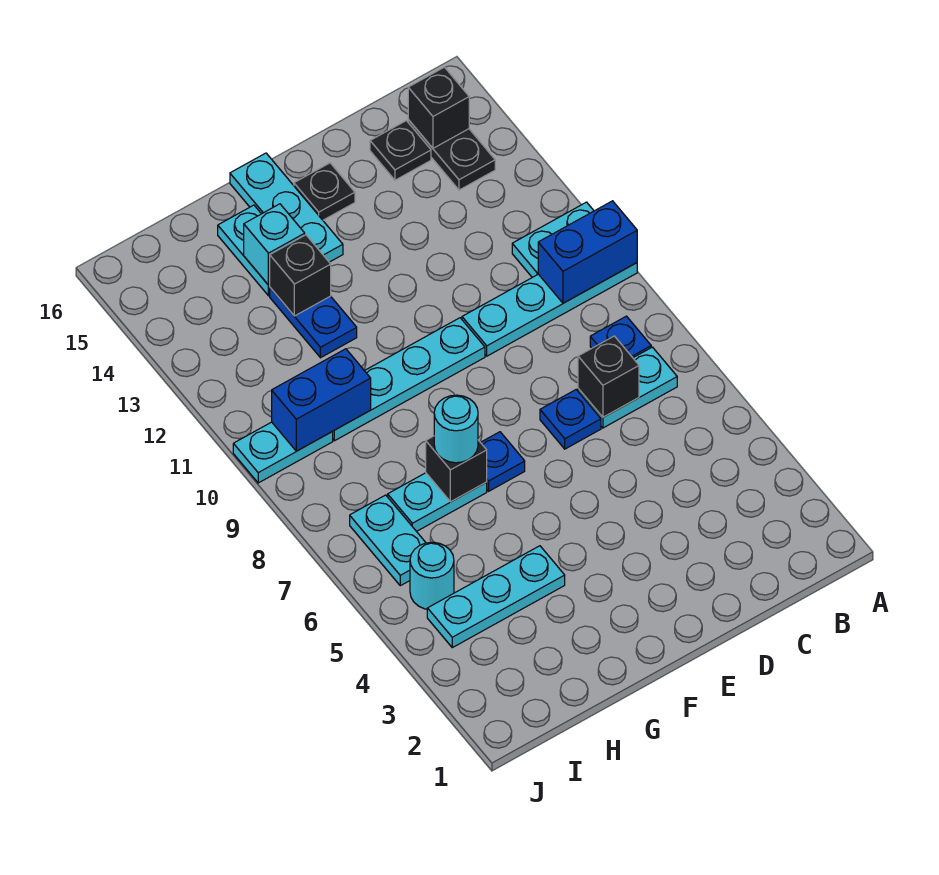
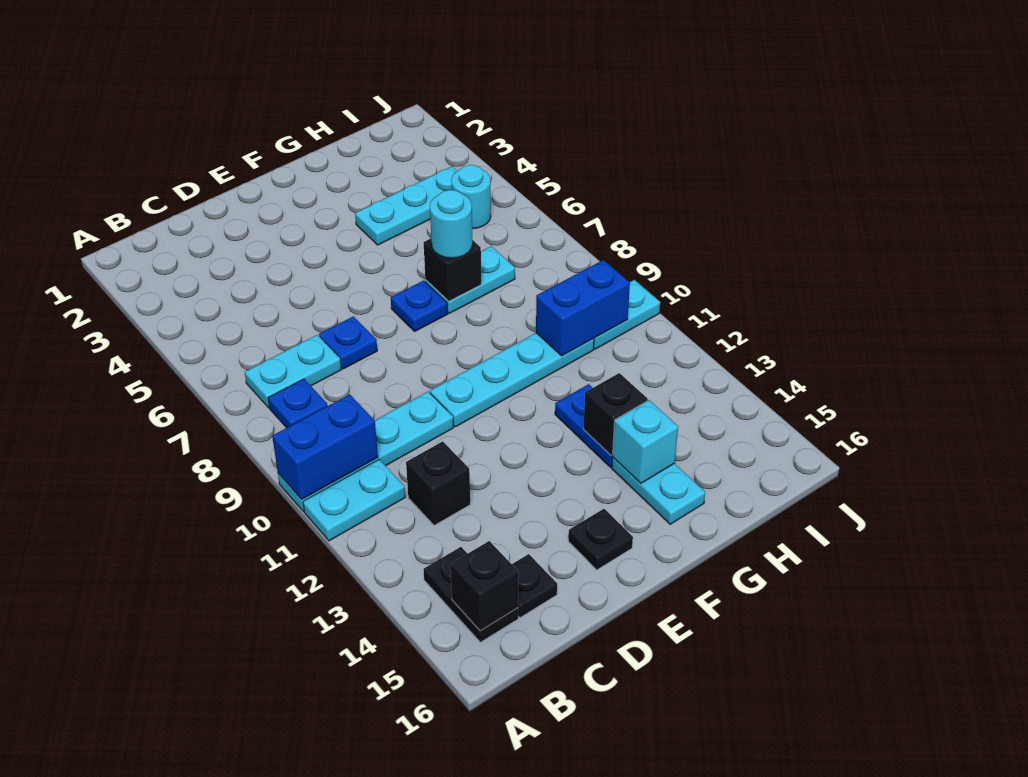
black brick C7 level 2 -> black brick C12 level 1
cyan plate F14:F16 level 1 -> none
cyan plate I6:I7 level 1 -> none

